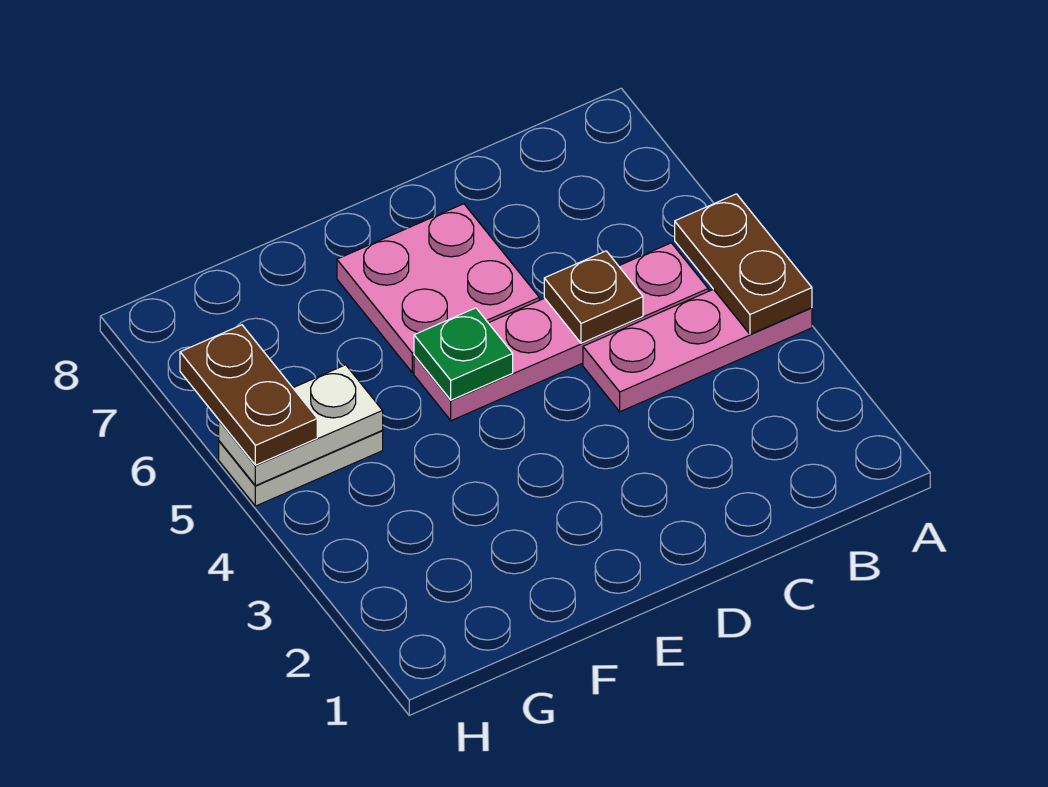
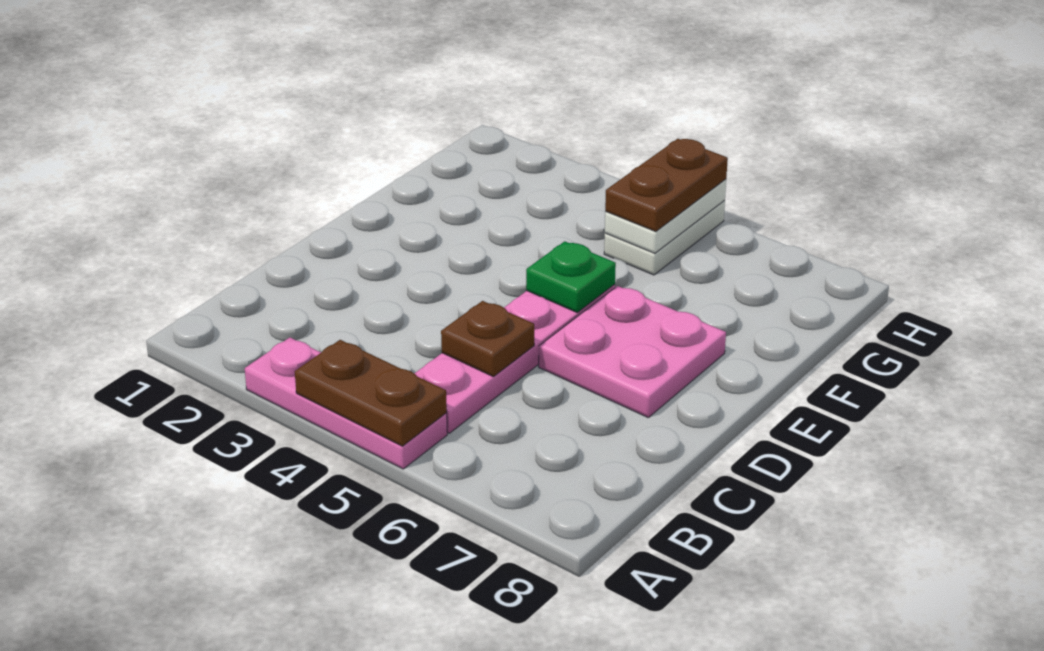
pink plate A4:C4 level 1 -> pink plate A3:A5 level 1
brown plate H5:H6 level 3 -> brown plate G5:H5 level 3

